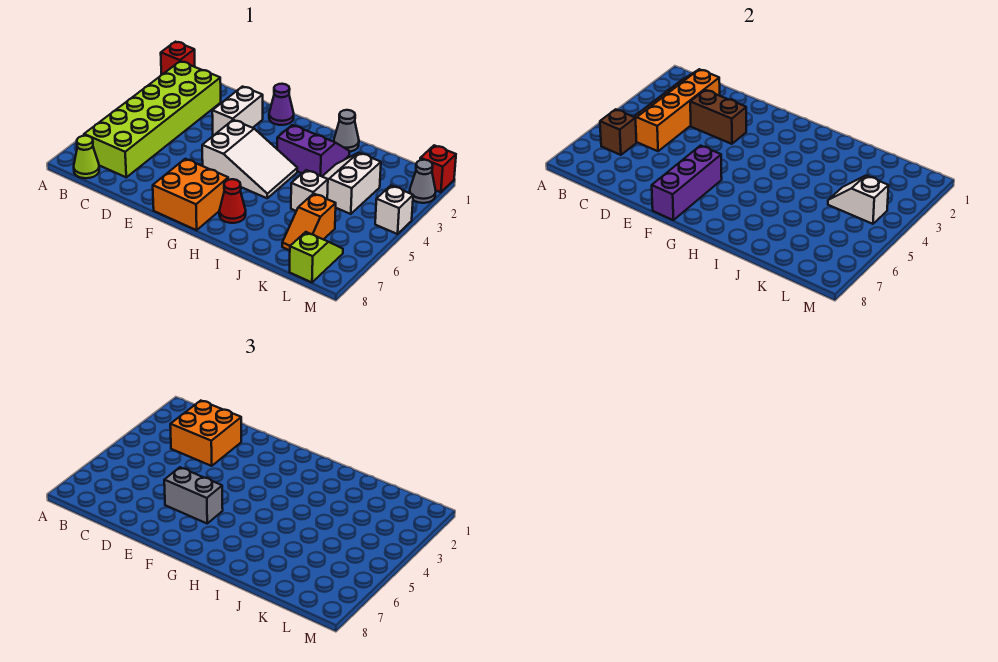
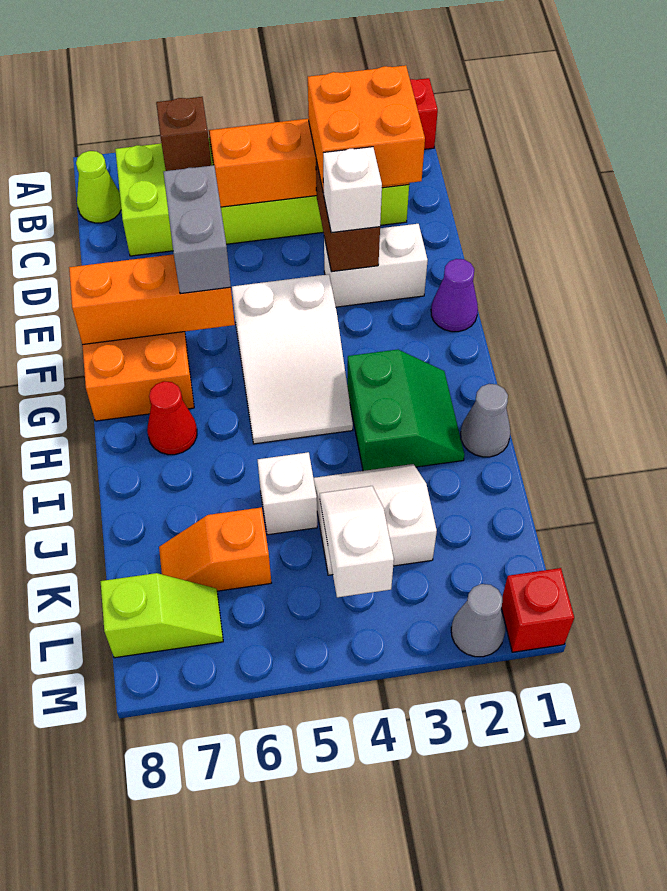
purple brick F6:F8 level 2 -> orange brick F6:F8 level 2
purple slope H2:I3 level 1 top 3 -> green slope H2:I3 level 1 top 3
white brick M4 level 1 -> white brick E3 level 3

